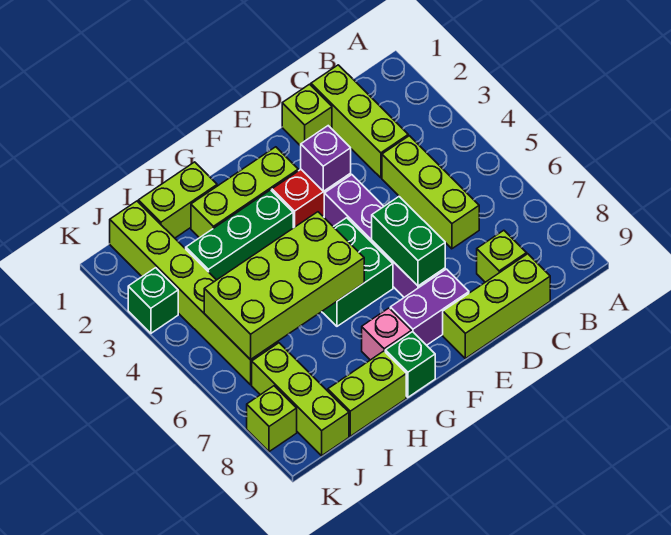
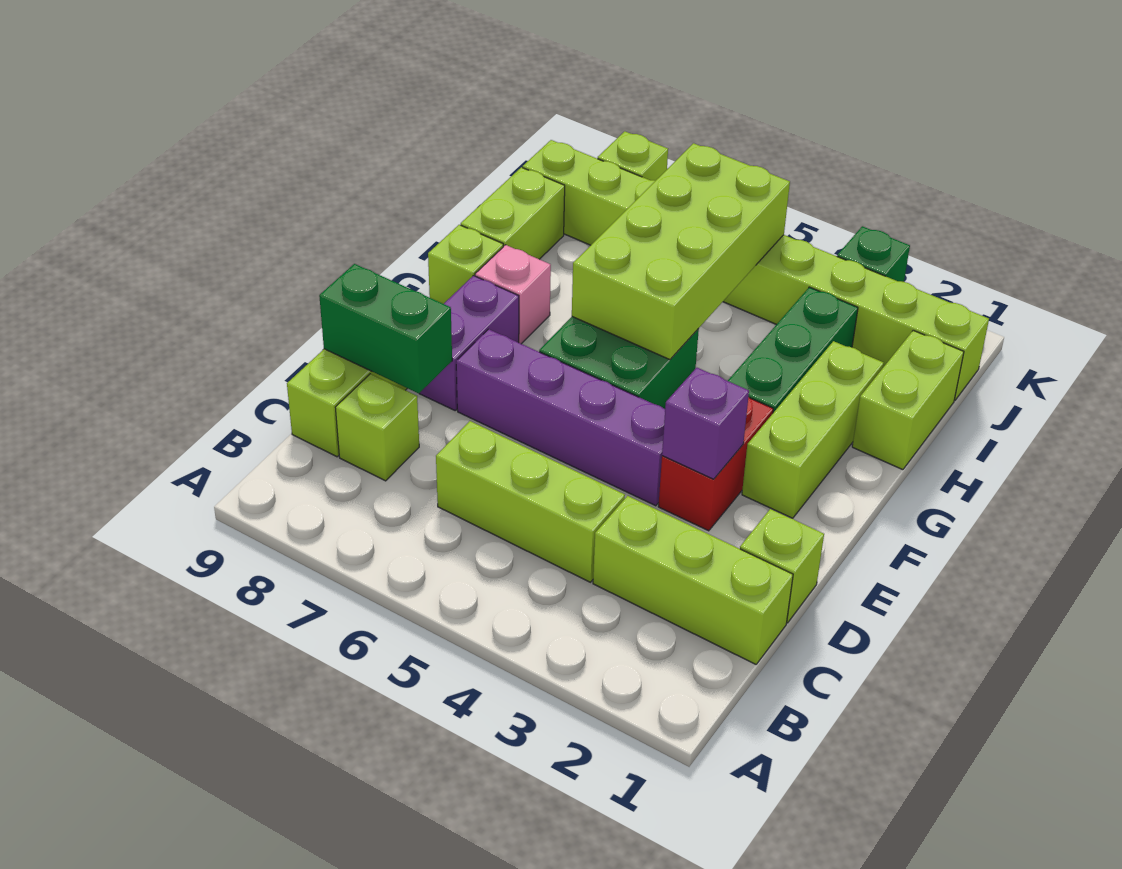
green brick E6:E7 level 2 -> green brick D8:D9 level 2
green brick G9 level 1 -> lime brick G9 level 1

